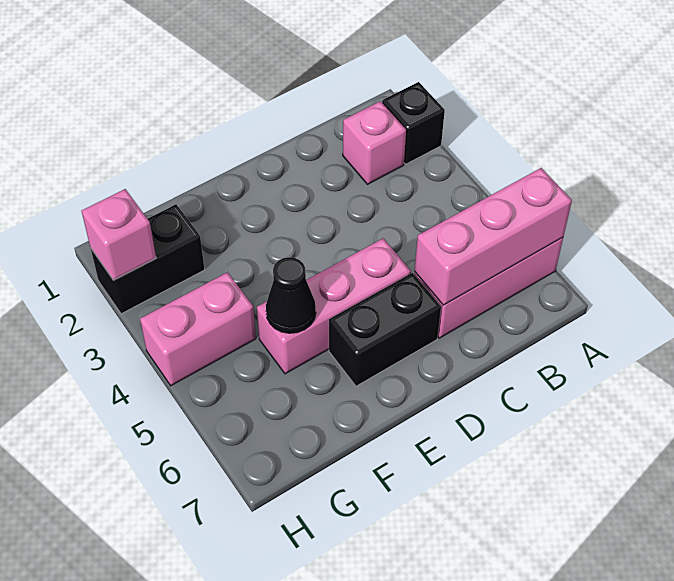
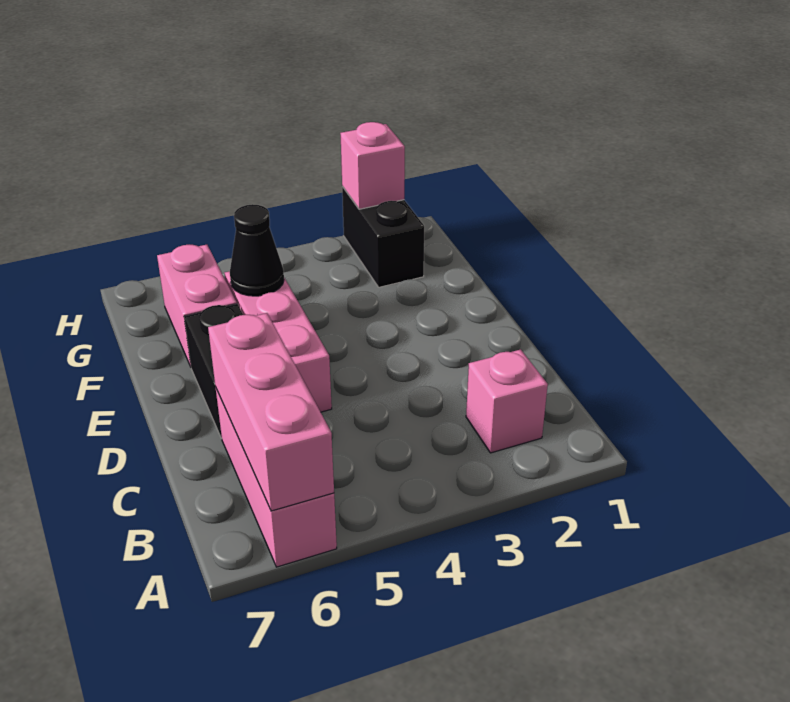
black brick A2 level 1 -> none
pink brick G4:H4 level 1 -> pink brick F6:G6 level 1

